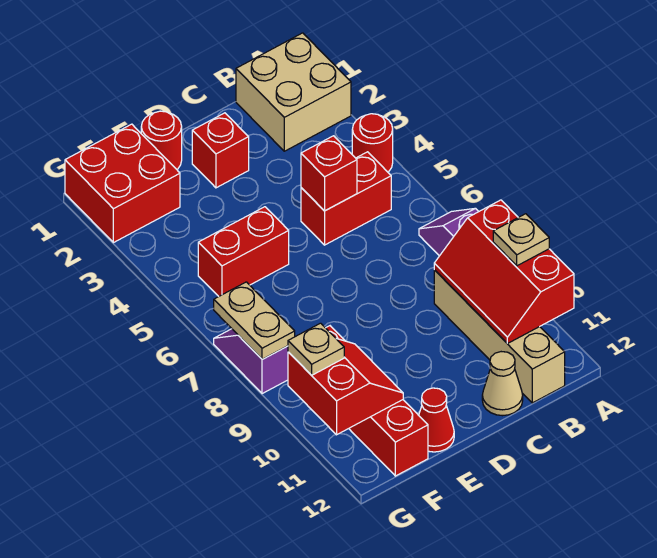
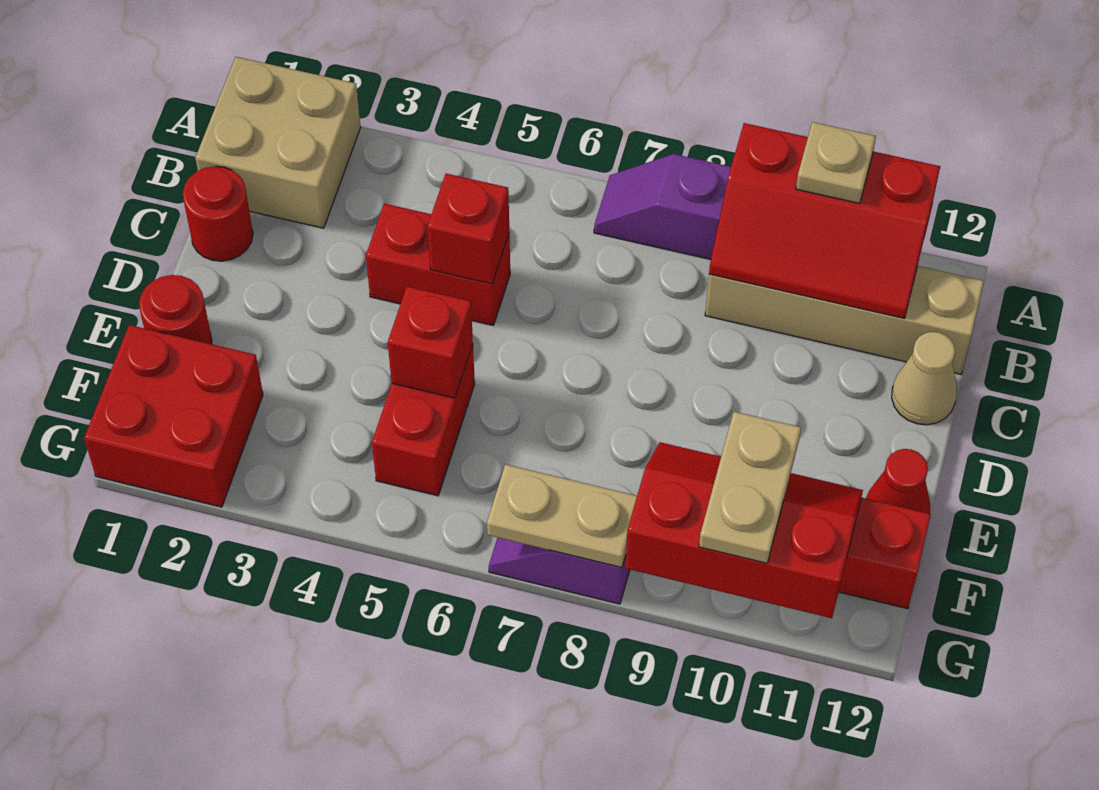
red round brick A4 level 1 -> red round brick C1 level 1
red brick B5:C5 level 1 -> red brick C4:C5 level 1
red brick D2 level 1 -> red brick E5 level 2
red slope F10:G11 level 2 top G -> red slope F9:G11 level 2 top G
tan plate G10 level 3 -> tan plate F10:G10 level 3

